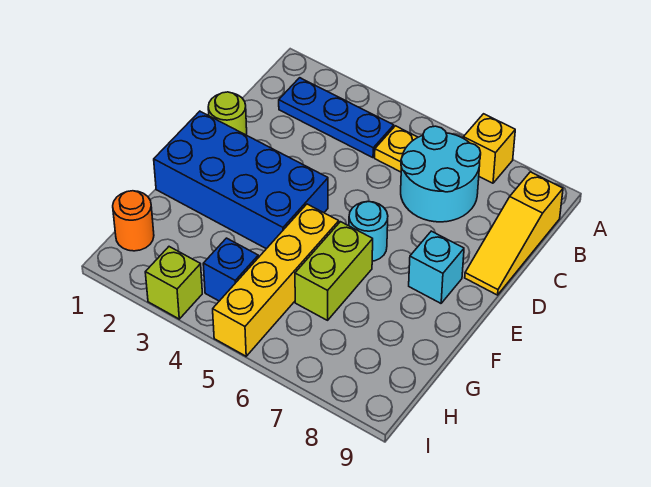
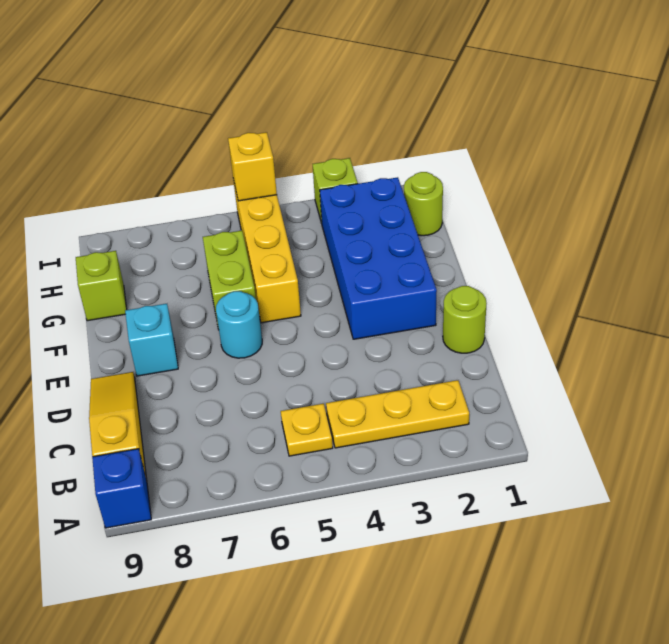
yellow brick A7 level 1 -> yellow brick I5 level 2
blue plate B2:B4 level 1 -> yellow plate B2:B4 level 1
cyan round brick B6:C7 level 1 -> none
blue brick E1:F4 level 1 -> blue brick E2:H3 level 1
none -> lime brick G9 level 1
orange round brick H1 level 1 -> lime round brick H1 level 1
blue brick H4 level 1 -> blue brick A9 level 1

